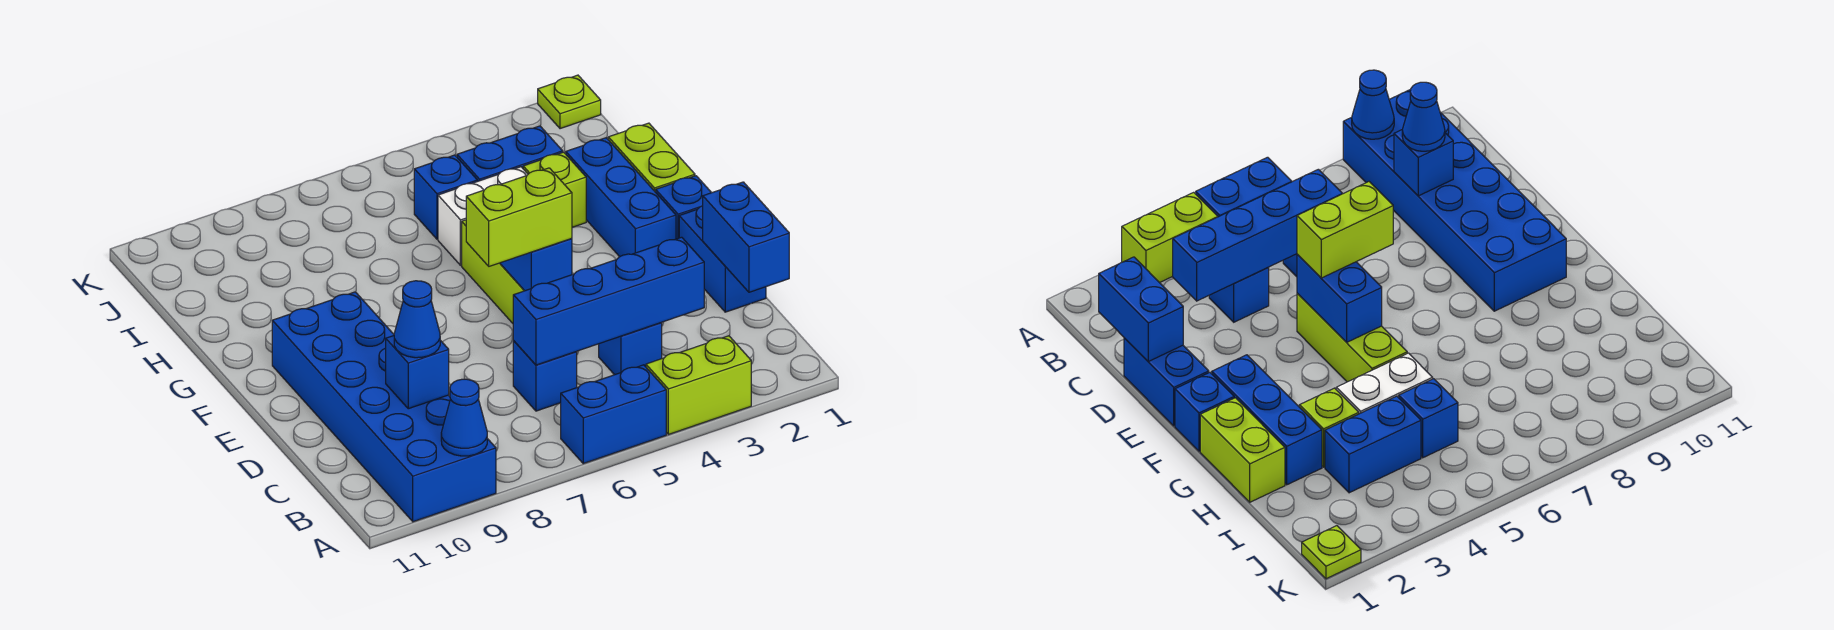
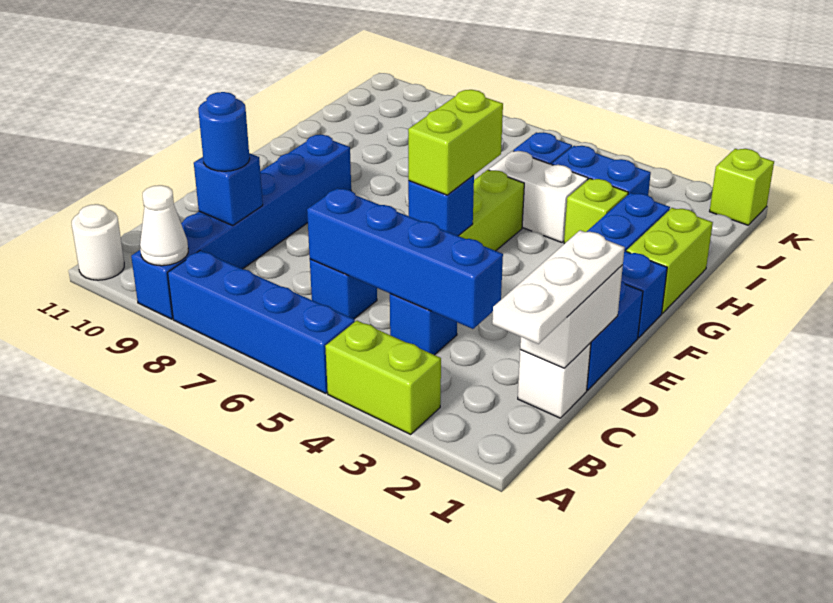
blue brick A5:A6 level 1 -> blue brick A5:A8 level 1
blue brick A9:F10 level 1 -> blue brick A9:F9 level 1
blue cone A9 level 2 -> white cone A9 level 2
none -> white round brick A11 level 1
none -> white plate B1:D1 level 3
none -> white brick C1 level 1
blue brick C1:D1 level 2 -> white brick C1:D1 level 2
blue cone C9 level 3 -> blue round brick C9 level 3
blue brick E5:F5 level 2 -> blue brick E5 level 2
lime brick E5:E6 level 3 -> lime brick E5:F5 level 3
lime plate K1 level 1 -> lime brick K1 level 1

